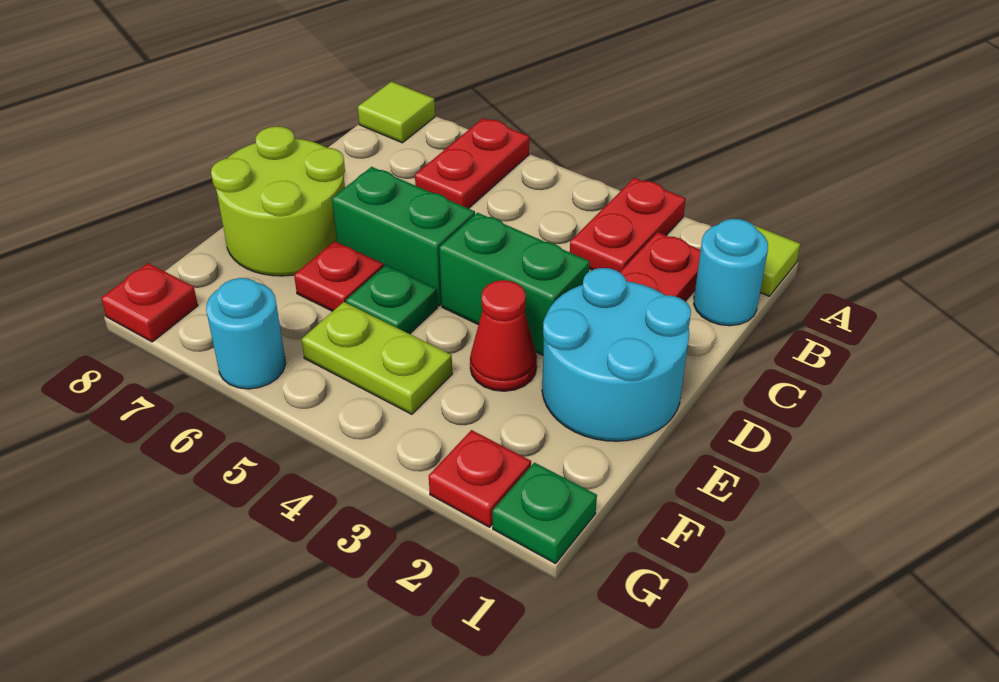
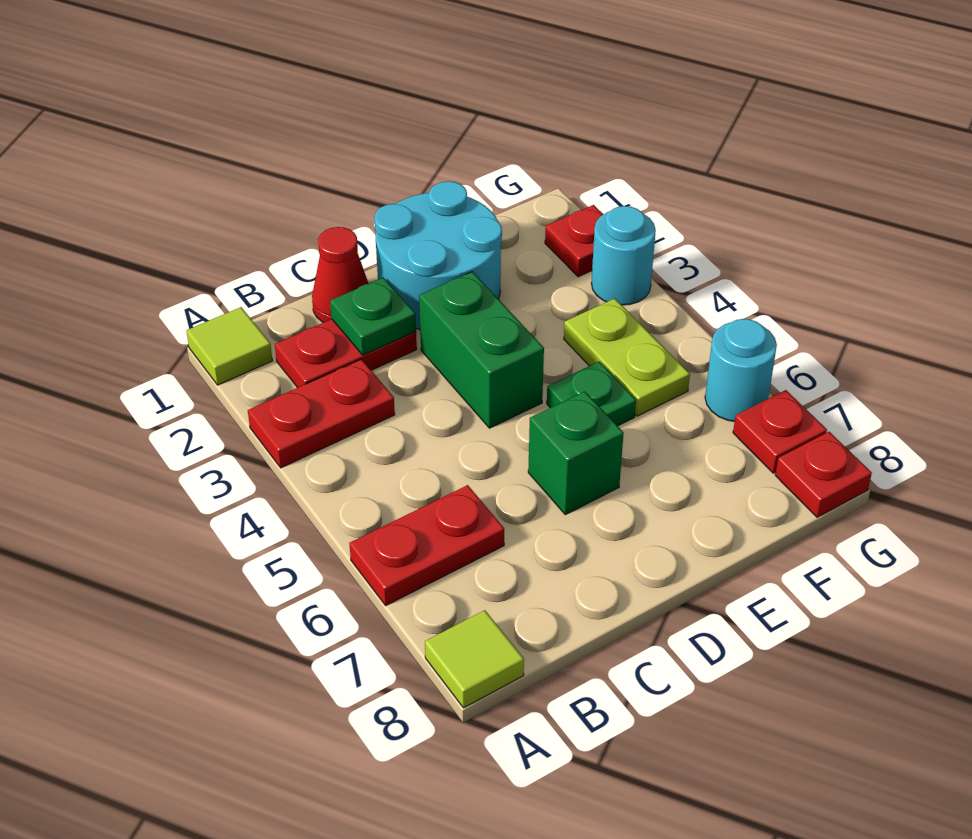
cyan round brick B1 level 1 -> cyan round brick G3 level 1
green brick D5:D6 level 1 -> green brick D6 level 1
lime round brick D7:E8 level 1 -> none
red cone E3 level 1 -> red cone C1 level 1
red plate E6 level 1 -> red plate G7 level 1
green plate G1 level 1 -> green plate C2 level 2

